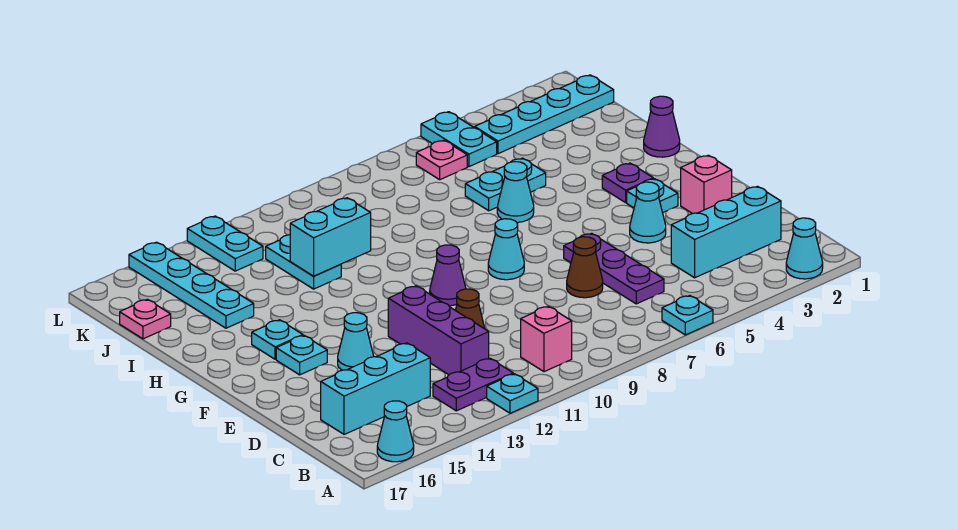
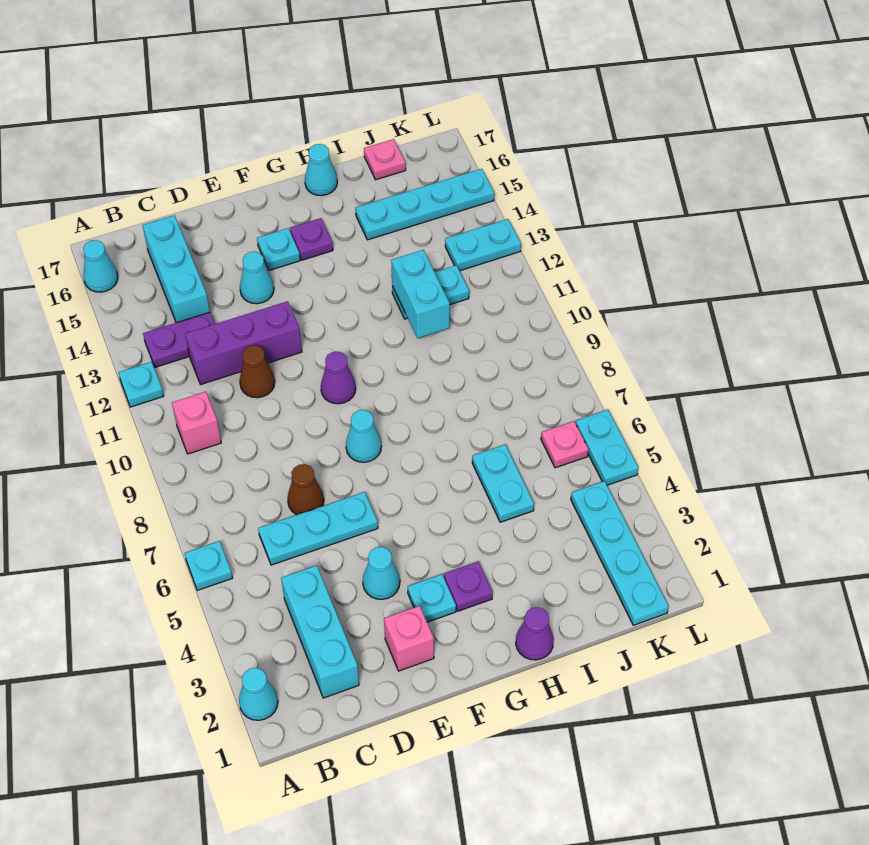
purple plate B12:B13 level 1 -> purple plate B13:C13 level 1
purple plate C6:E6 level 1 -> cyan plate C6:E6 level 1
cyan plate G15 level 1 -> purple plate G15 level 1
cyan cone H6 level 1 -> cyan cone H17 level 1
cyan plate K5:L5 level 1 -> cyan plate L5:L6 level 1

